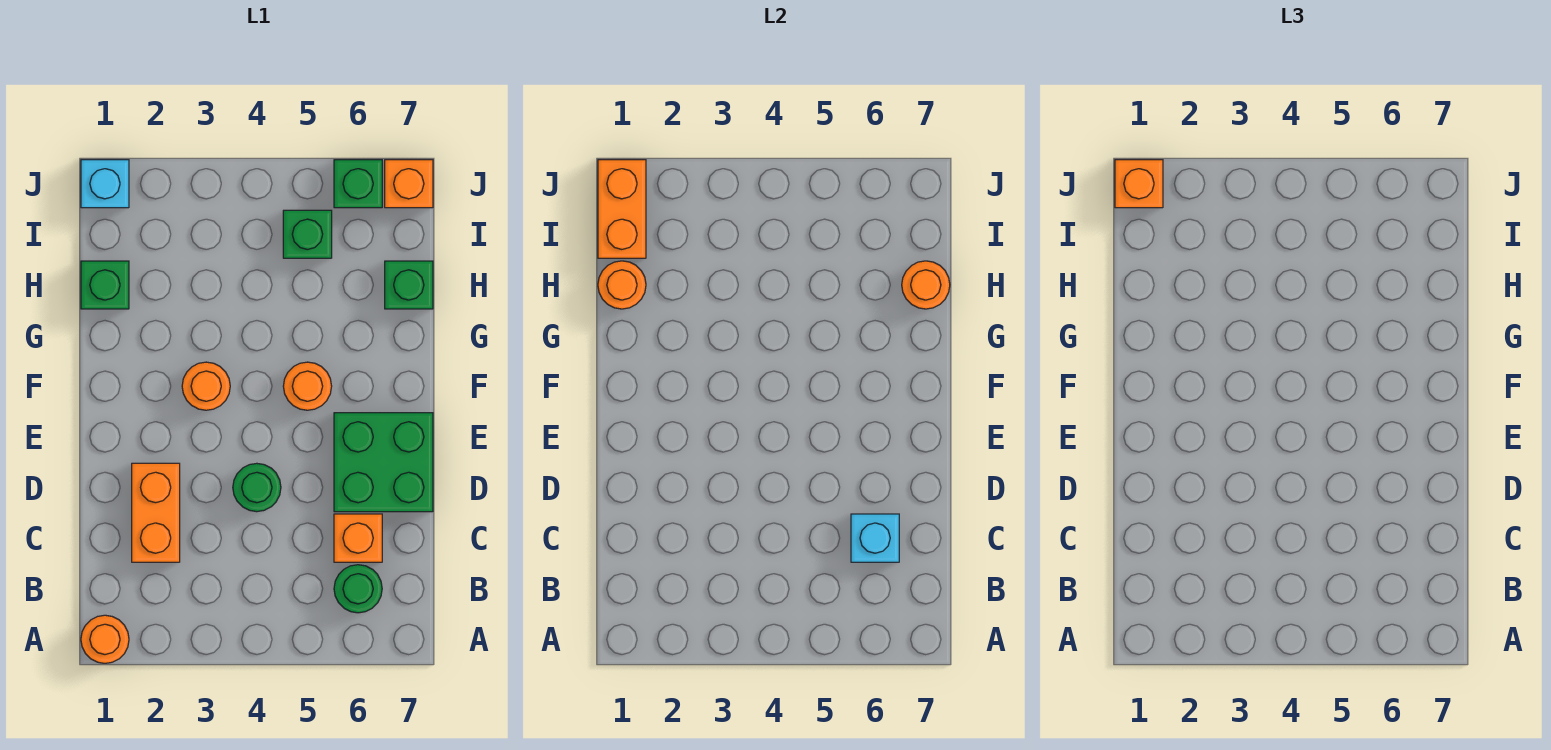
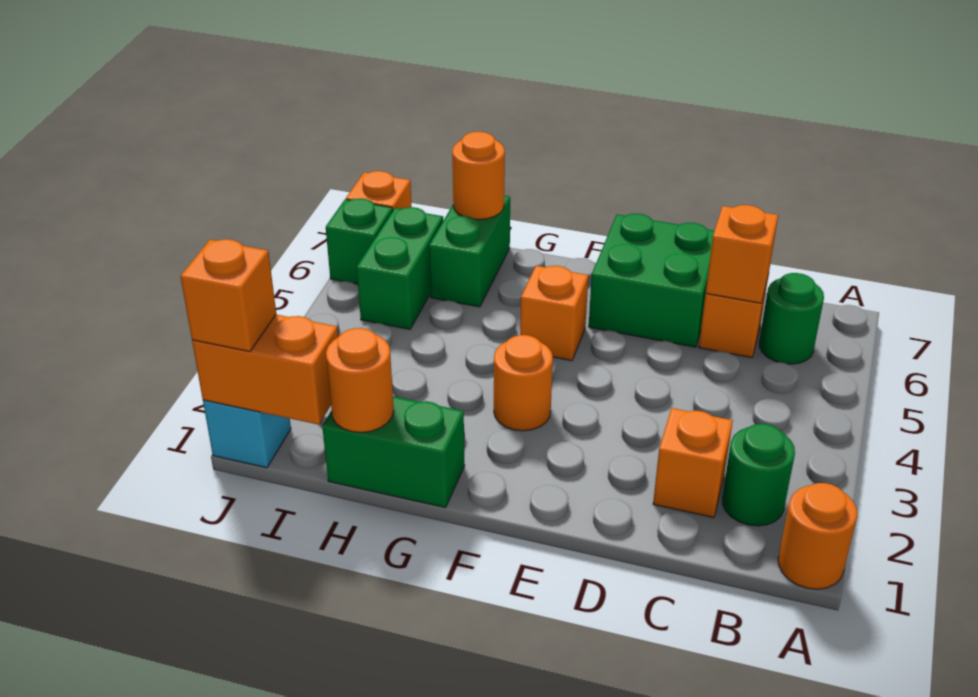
orange brick C2:D2 level 1 -> orange brick C2 level 1
cyan brick C6 level 2 -> orange brick C6 level 2
green round brick D4 level 1 -> green round brick B2 level 1
orange round brick F5 level 1 -> orange brick F5 level 1
green brick H1 level 1 -> green brick G1:H1 level 1
green brick H7 level 1 -> green brick H6:H7 level 1
green brick I5 level 1 -> green brick I5:I6 level 1

